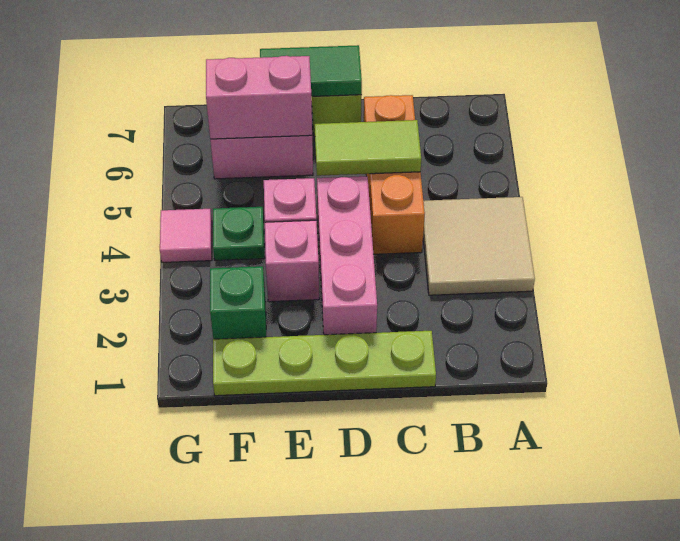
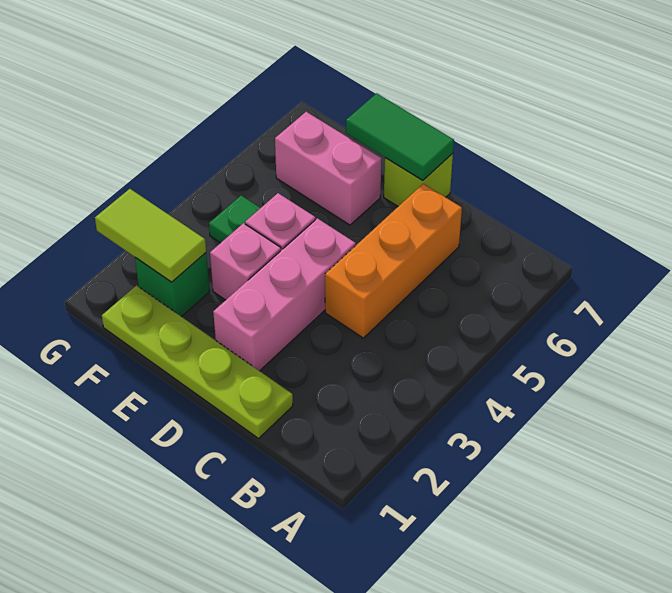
tan tile A3:B4 level 1 -> none
lime tile C5:D5 level 2 -> lime tile F2:G2 level 2
pink brick E6:F6 level 2 -> none
pink tile G4 level 1 -> none

